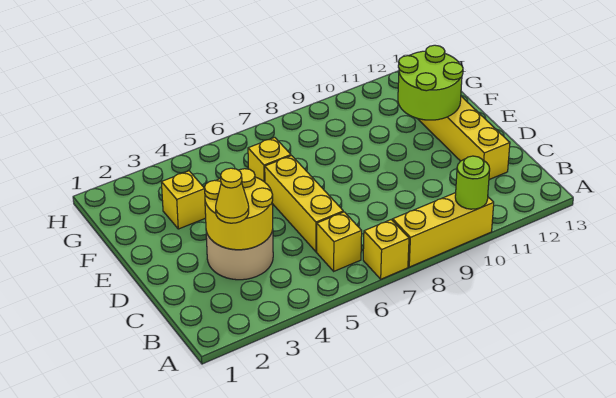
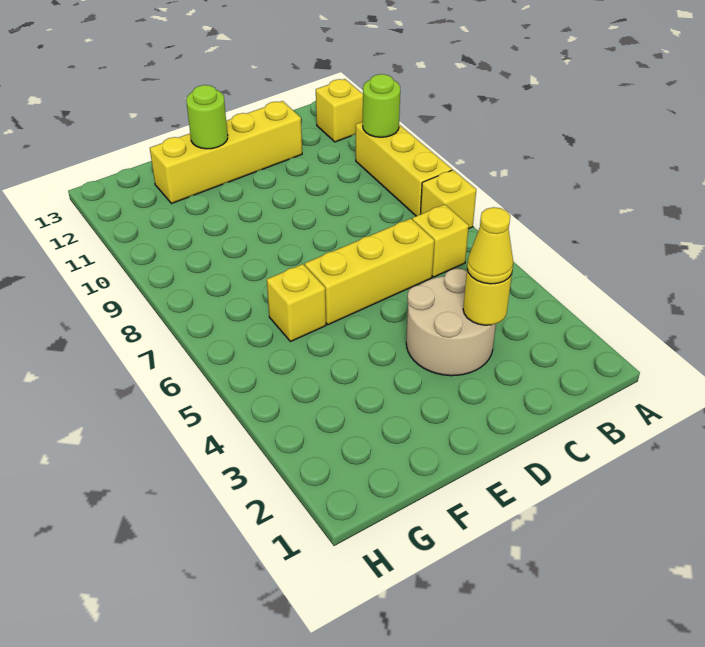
yellow round brick C3:D4 level 2 -> yellow round brick C3 level 2
lime round brick E11:F12 level 2 -> lime round brick E12 level 2
yellow brick F3 level 1 -> yellow brick A12 level 1

